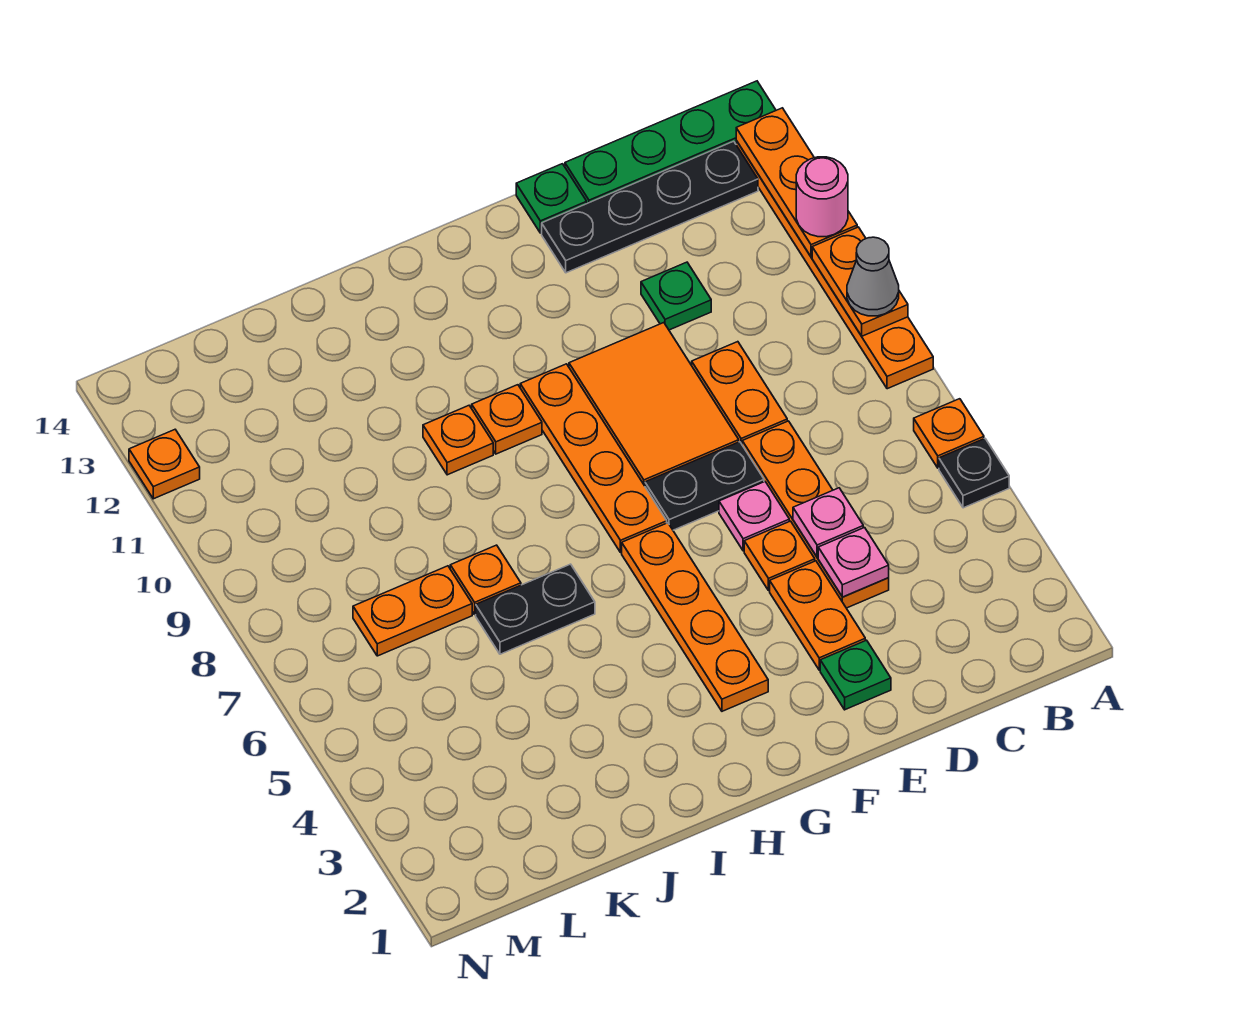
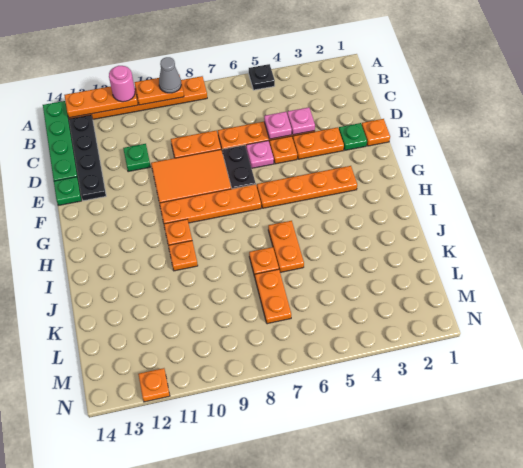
orange plate A6 level 1 -> orange plate E1 level 1
black plate I6:J6 level 1 -> orange plate I6:J6 level 1

